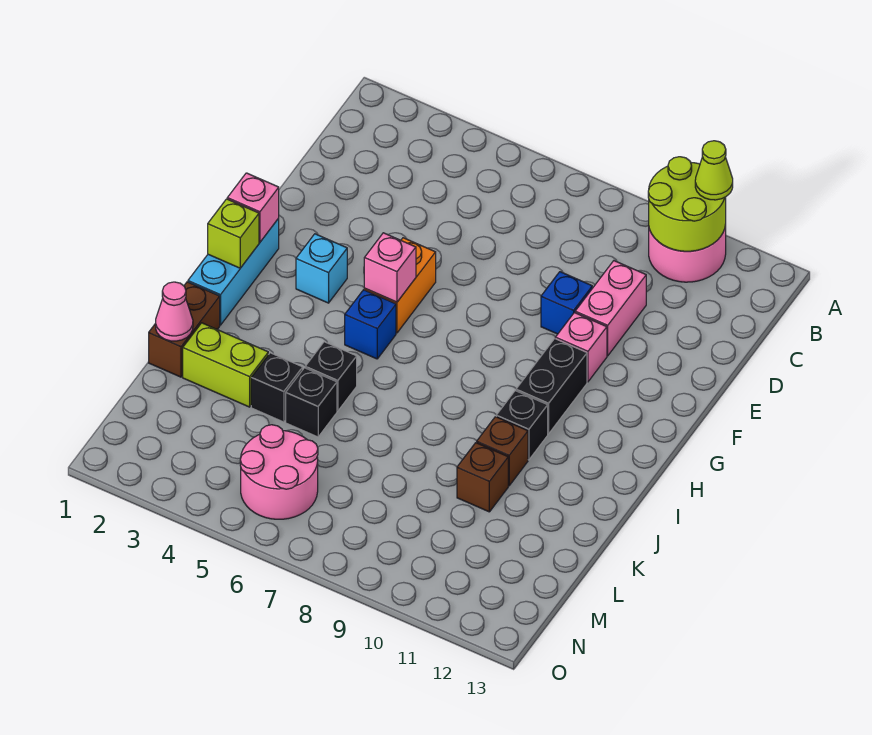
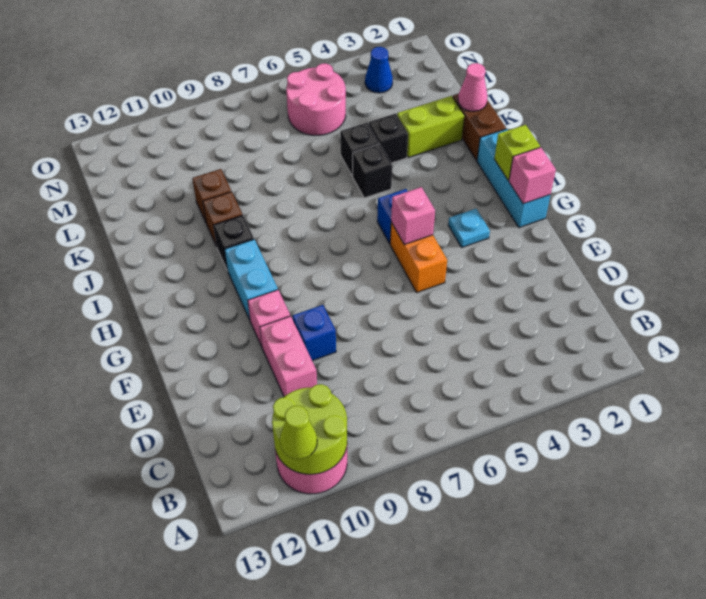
cyan brick G3 level 1 -> cyan plate G3 level 1
black brick G10:H10 level 1 -> cyan brick G10:H10 level 1
none -> blue cone N3 level 1

